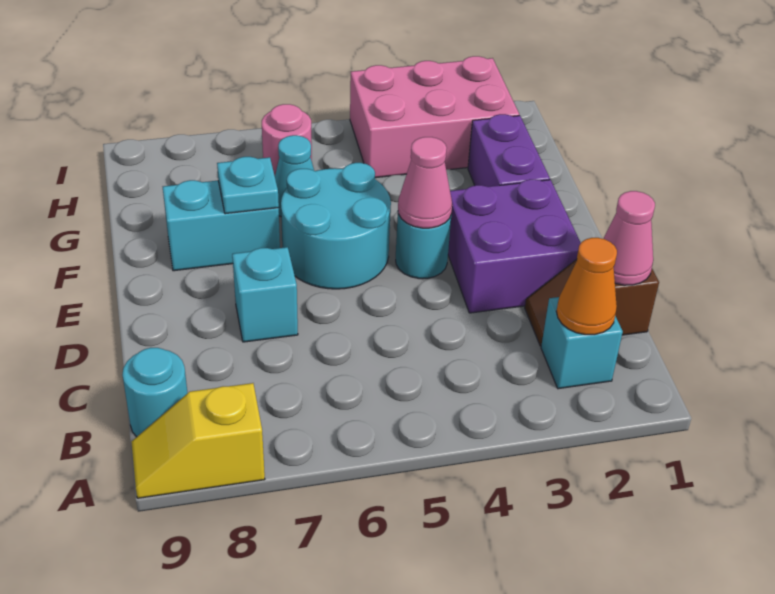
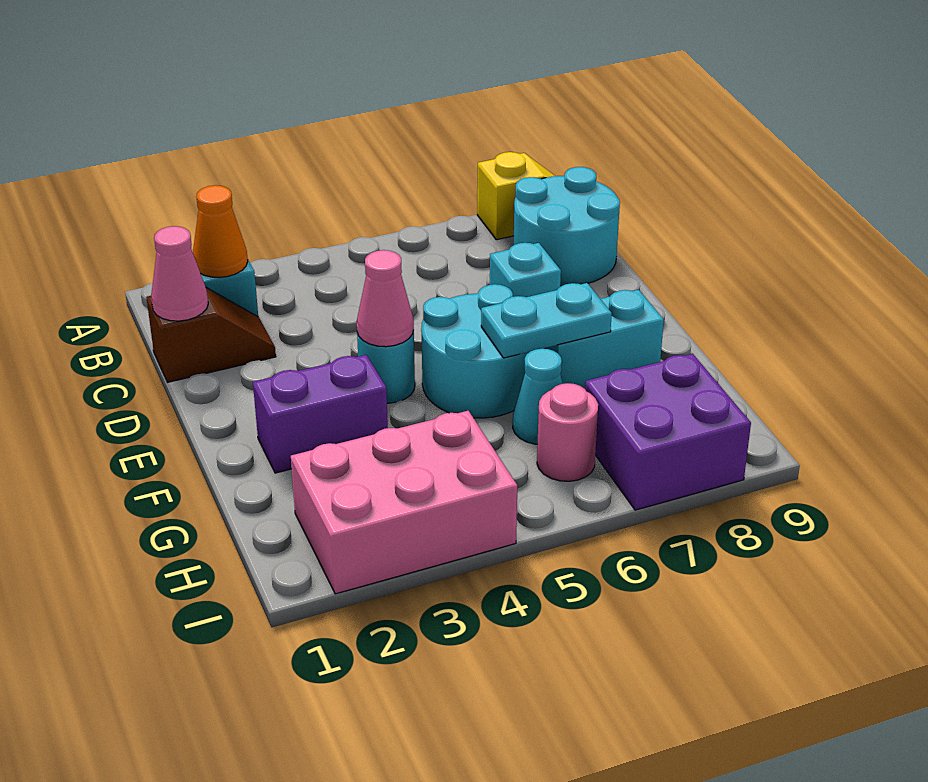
cyan round brick B9 level 1 -> cyan round brick B8:C9 level 1
purple brick D2:E3 level 1 -> purple brick H7:I8 level 1
purple brick F2:G2 level 1 -> purple brick F2:F3 level 1
cyan plate F7 level 2 -> cyan plate F6:F7 level 2

